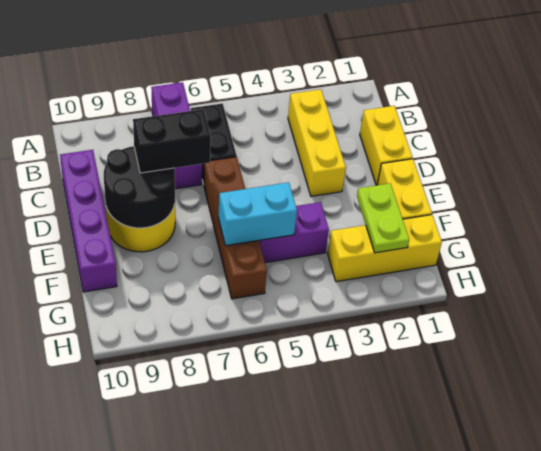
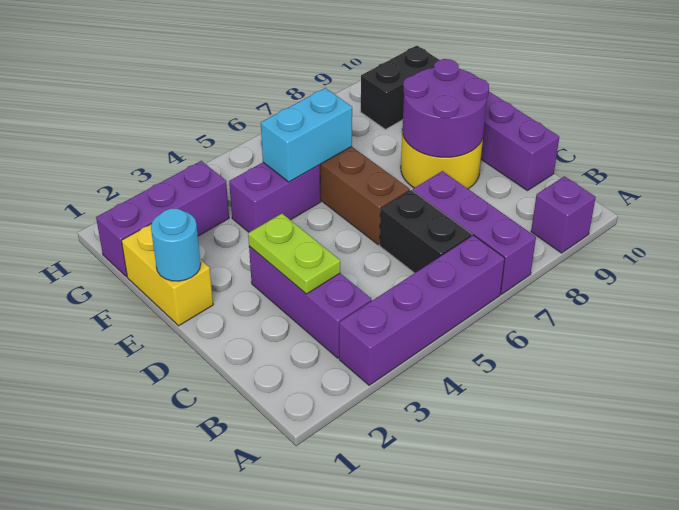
none -> purple brick A3:A6 level 1
none -> purple brick A9 level 1
yellow brick B3:D3 level 1 -> purple brick B3:D3 level 1
yellow brick C1:D1 level 1 -> none
black brick D7:D8 level 3 -> black brick G9:G10 level 1
black round brick D8:E9 level 2 -> purple round brick D8:E9 level 2
none -> cyan round brick E1 level 2
lime plate F2:G2 level 2 -> lime plate C3:D3 level 2
yellow brick G1:G3 level 1 -> purple brick G1:G3 level 1

